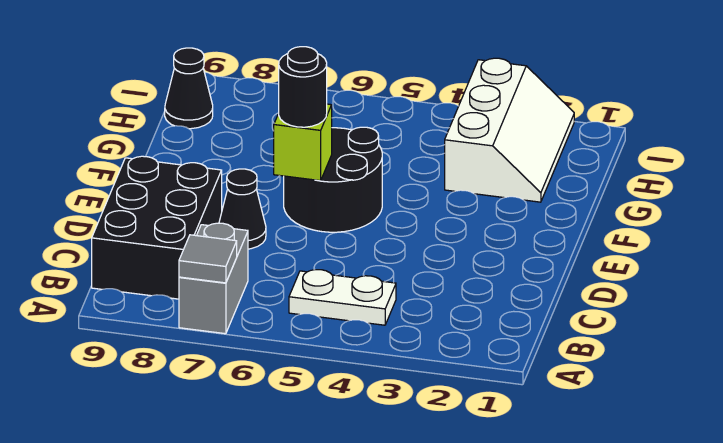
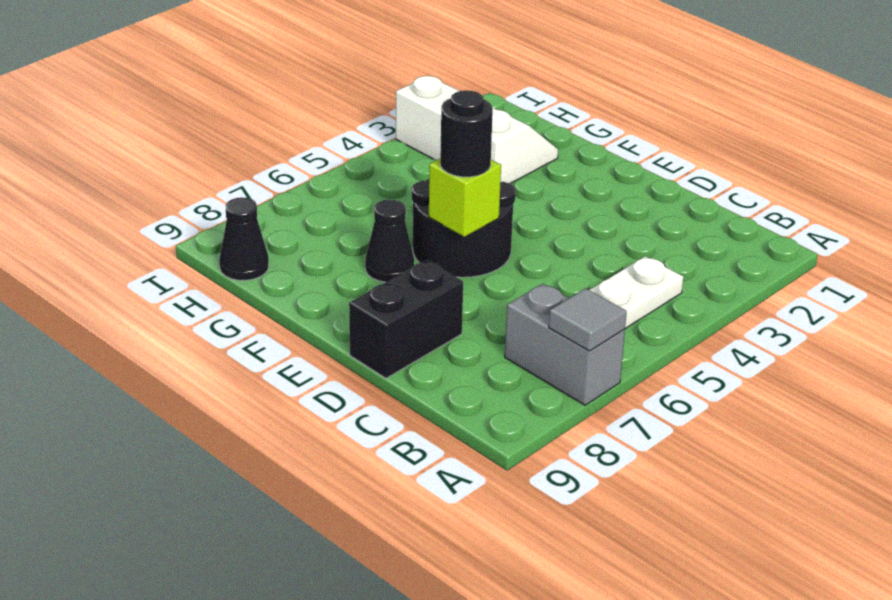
black brick B8:D9 level 1 -> black brick D8:D9 level 1
black cone D7 level 1 -> black cone F7 level 1

